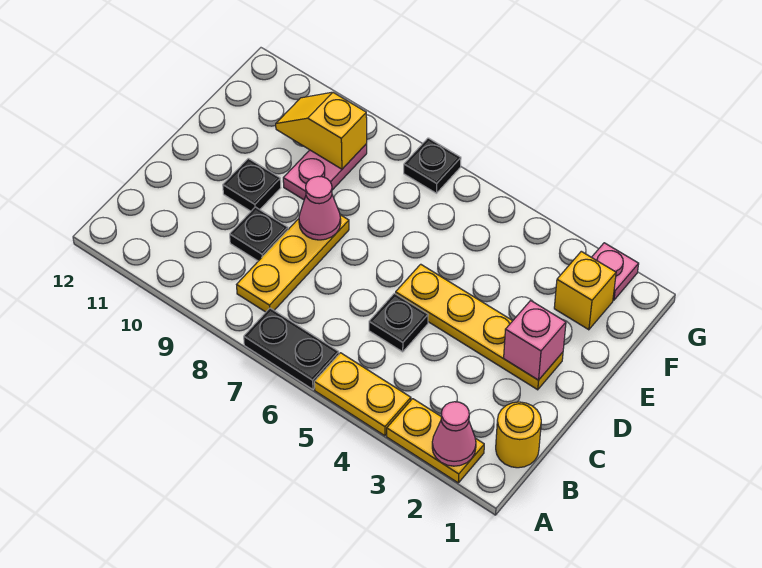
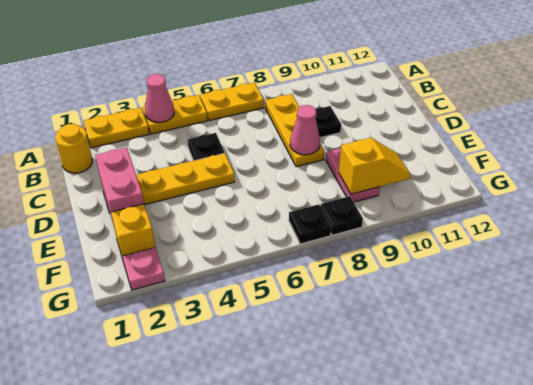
pink cone A2 level 2 -> pink cone A4 level 2
black plate A6:A7 level 1 -> yellow plate A6:A7 level 1
pink brick D2 level 2 -> pink brick D2:E2 level 2
black plate D10 level 1 -> black plate G8 level 1

